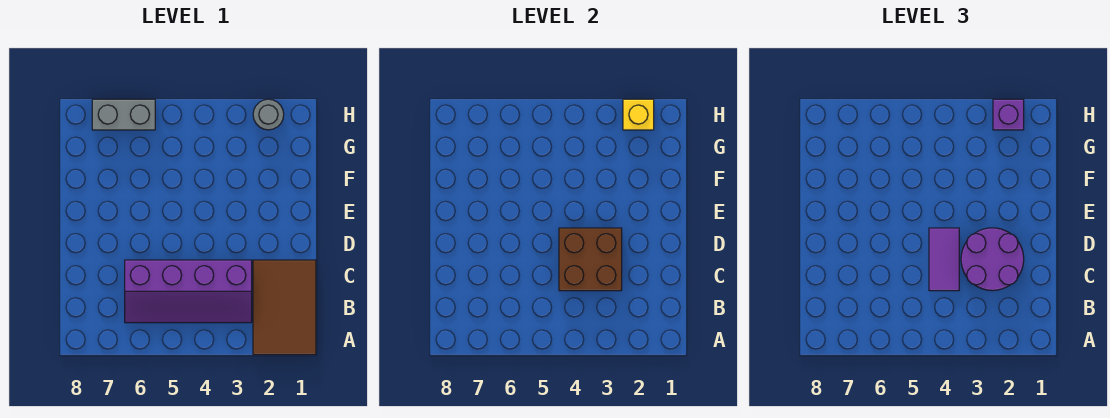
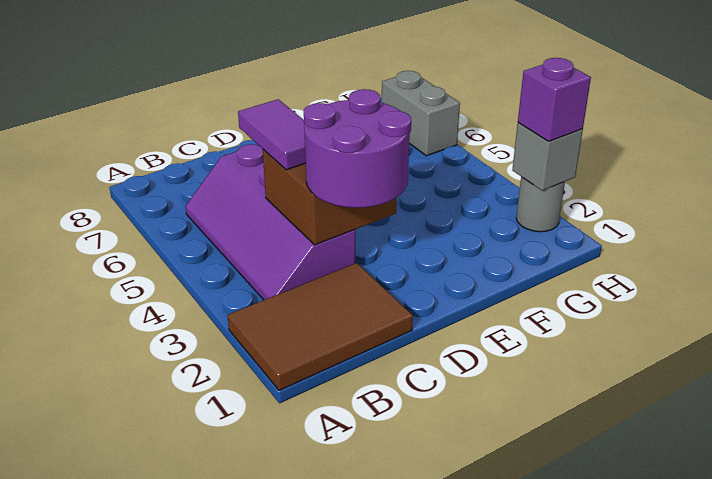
purple tile C4:D4 level 3 -> purple tile C4:C5 level 3
yellow brick H2 level 2 -> grey brick H2 level 2

